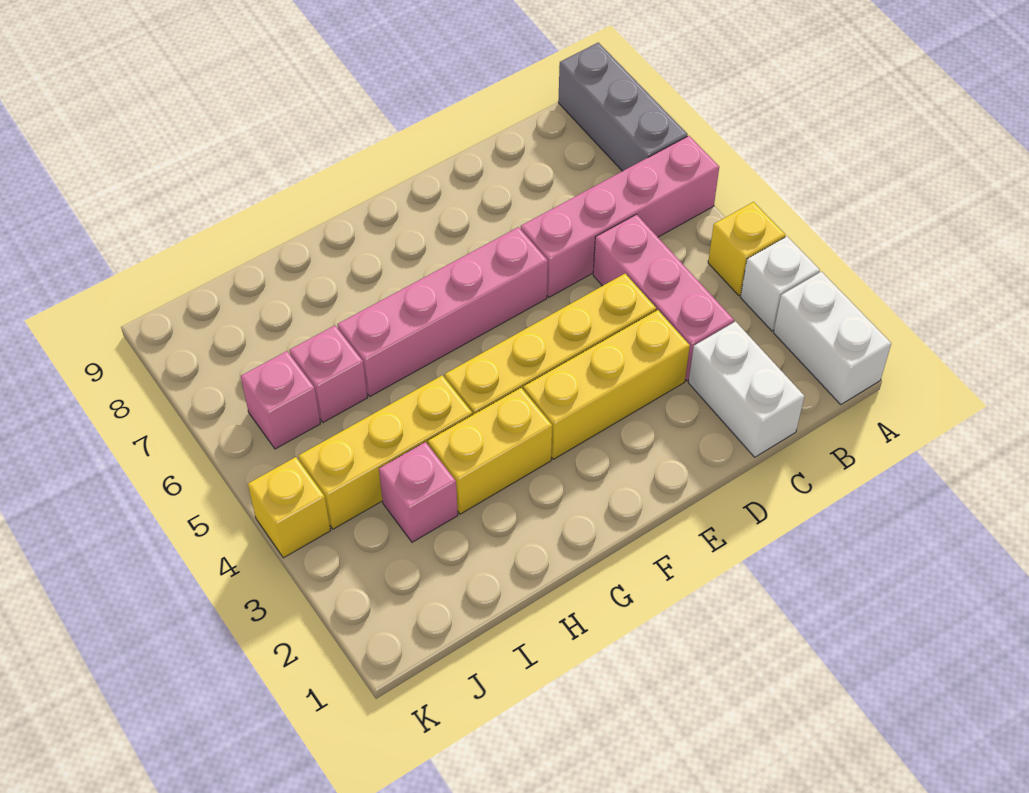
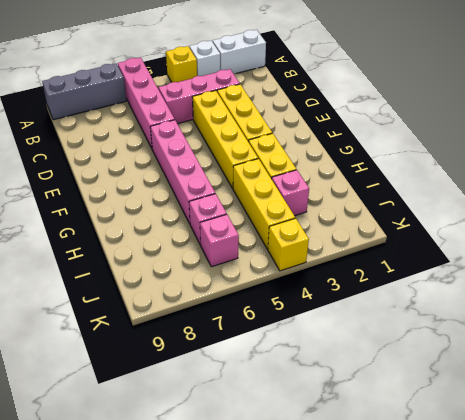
white brick C1:C2 level 1 -> none

